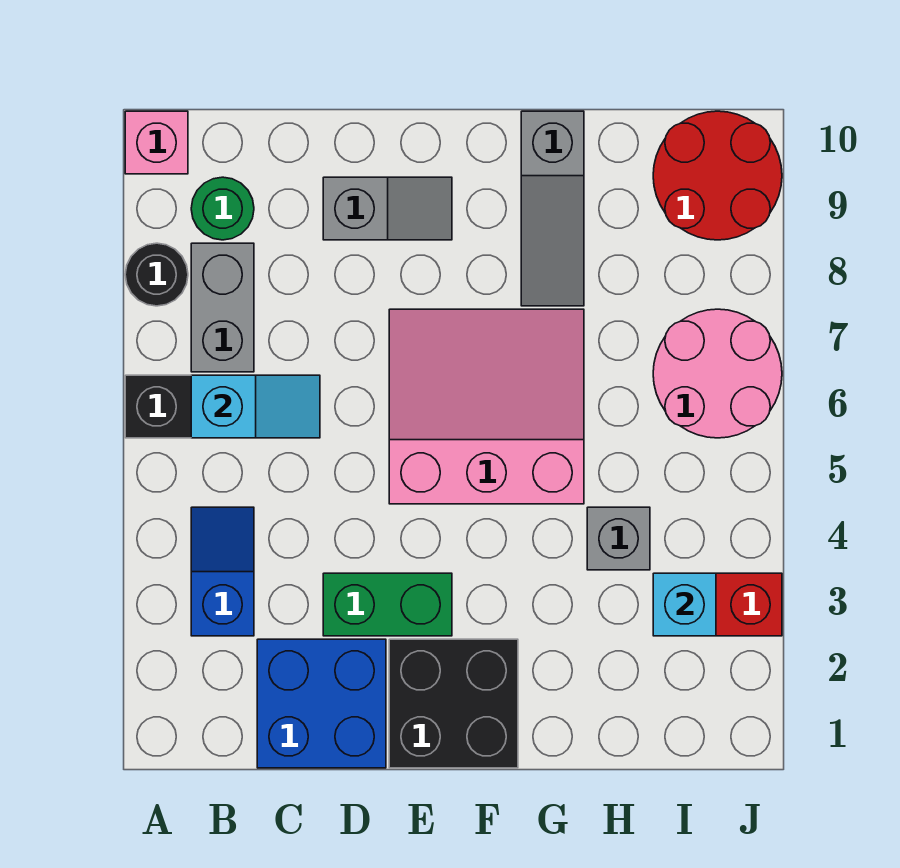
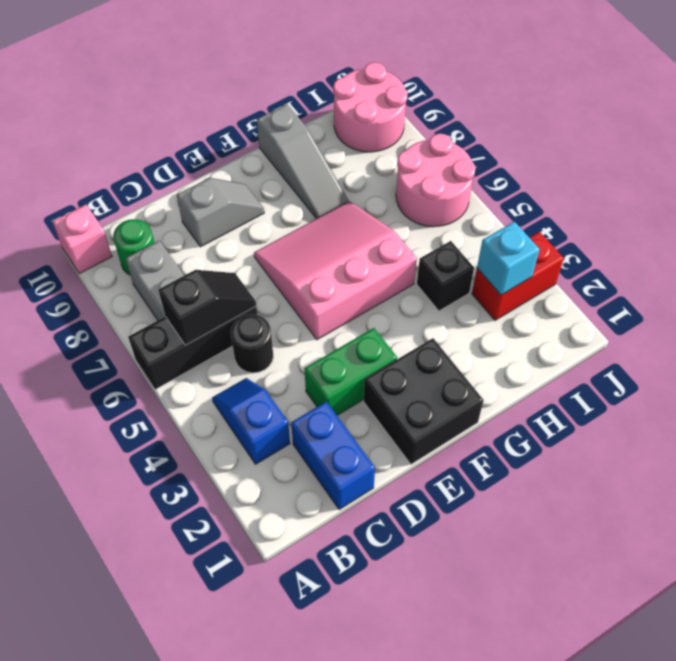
black round brick A8 level 1 -> black round brick C5 level 1
cyan slope B6:C6 level 2 top B -> black slope B6:C6 level 2 top B
blue brick C1:D2 level 1 -> blue brick C1:C2 level 1
grey brick H4 level 1 -> black brick H4 level 1
red round brick I9:J10 level 1 -> pink round brick I9:J10 level 1

